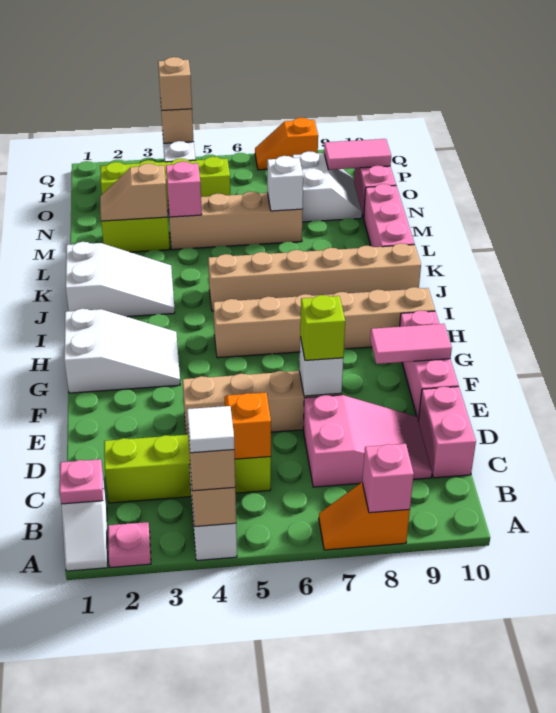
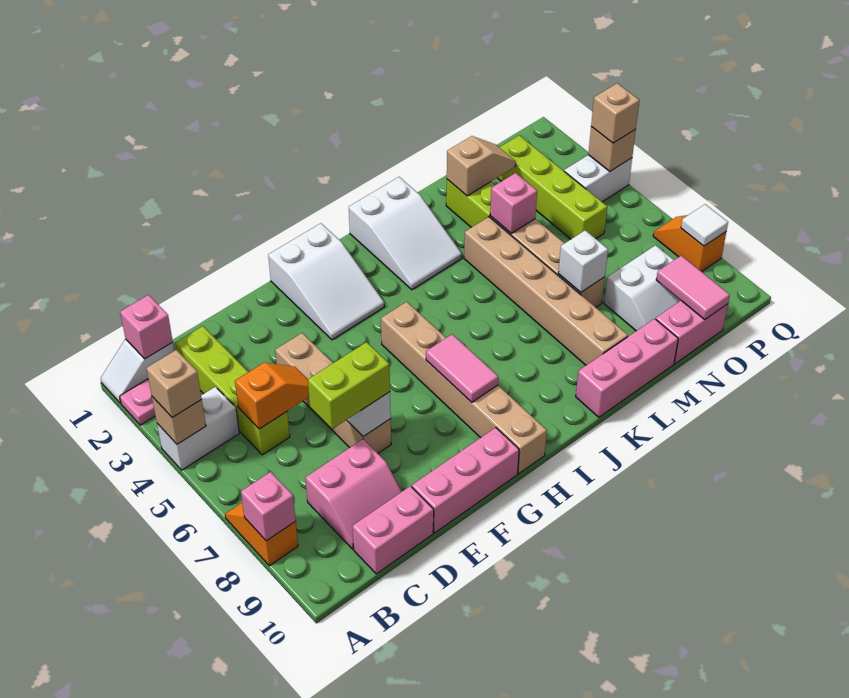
white tile A4 level 4 -> white tile Q8 level 2
pink plate B1 level 2 -> pink brick B1 level 2
pink slope C7:D9 level 1 top 7 -> pink slope C8:D9 level 1 top 8
lime brick E7 level 3 -> lime brick D7:E7 level 3
pink tile F9:F10 level 2 -> pink tile H7:H8 level 2
tan brick J5:J10 level 1 -> tan brick L4:L9 level 1
tan slope M2:M3 level 2 top 3 -> tan slope M2:N2 level 2 top M

